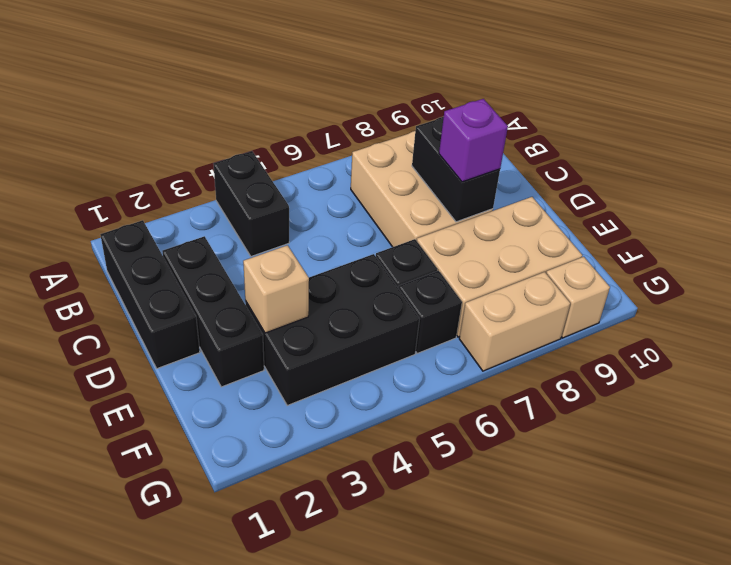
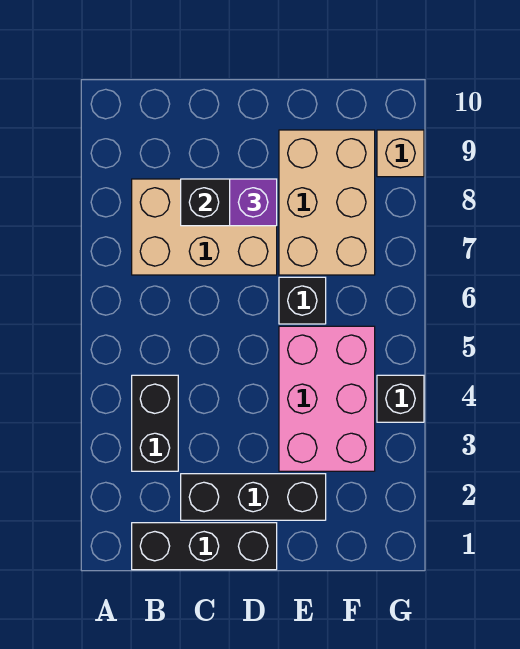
black brick A4:B4 level 1 -> black brick B3:B4 level 1
black brick E3:F5 level 1 -> pink brick E3:F5 level 1
tan brick E3 level 2 -> none
black brick F6 level 1 -> black brick G4 level 1
tan brick G7:G8 level 1 -> none

